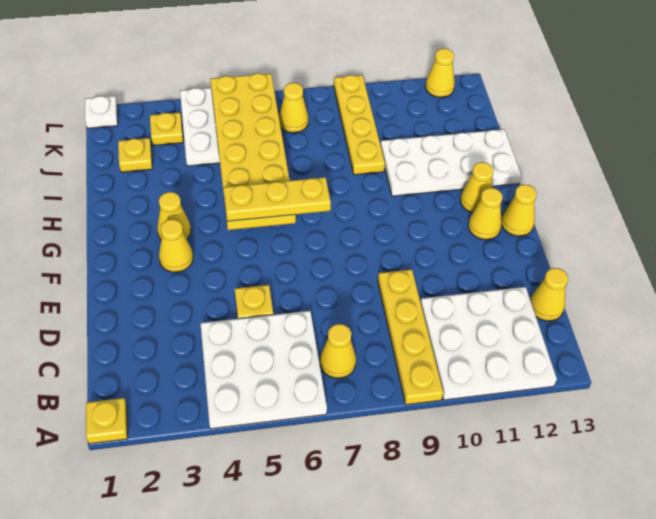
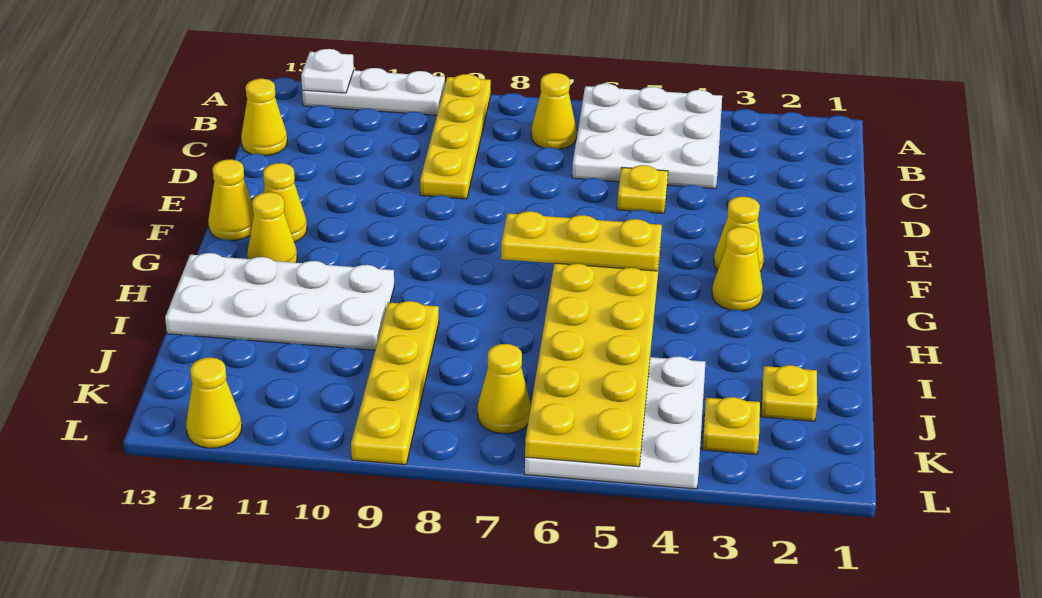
yellow plate A1 level 1 -> none
white plate A10:C12 level 1 -> white plate A10:A12 level 1
white plate L1 level 1 -> white plate A12 level 2

